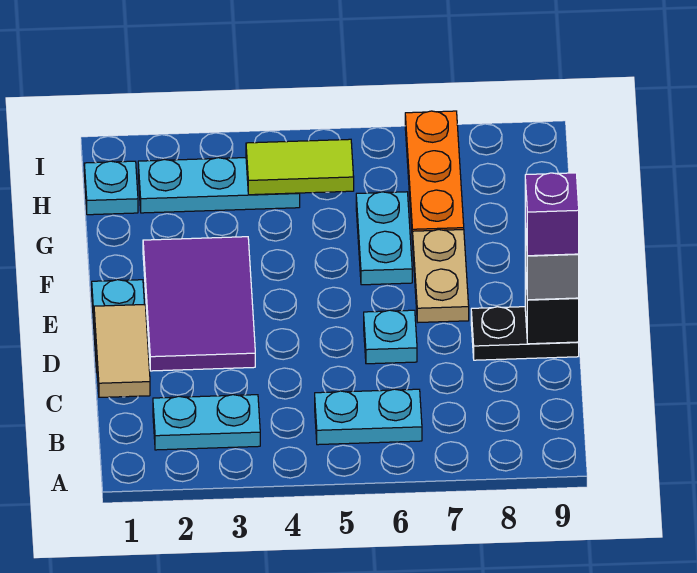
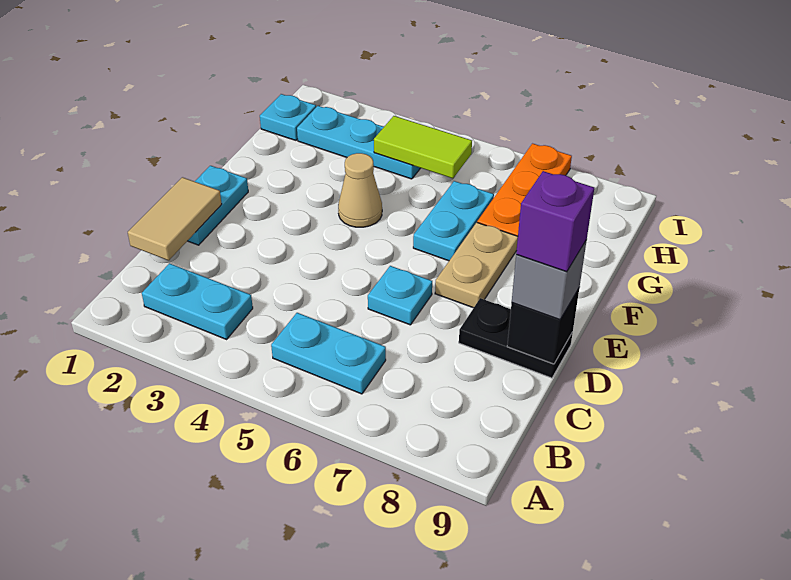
purple tile D2:F3 level 1 -> none
none -> tan cone F4 level 1

